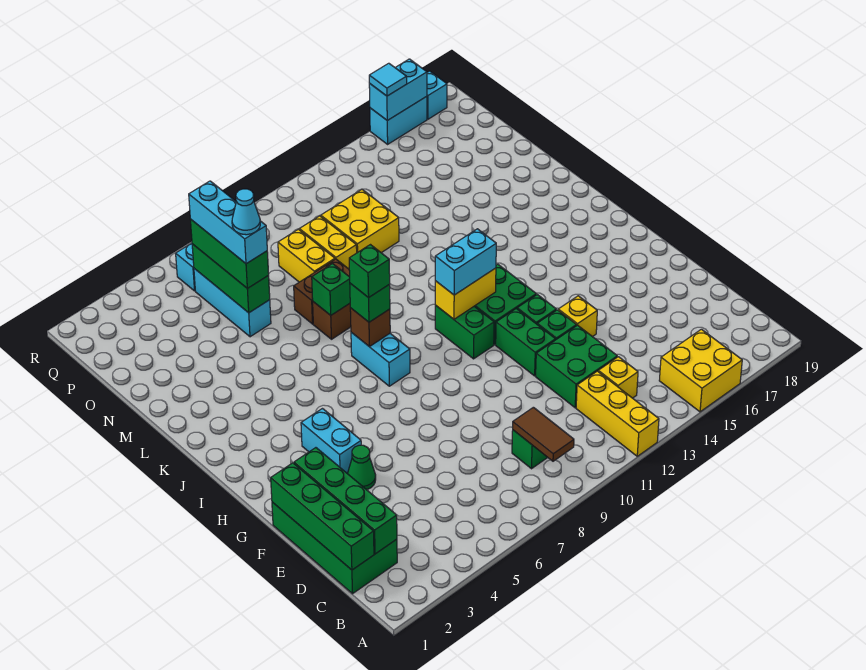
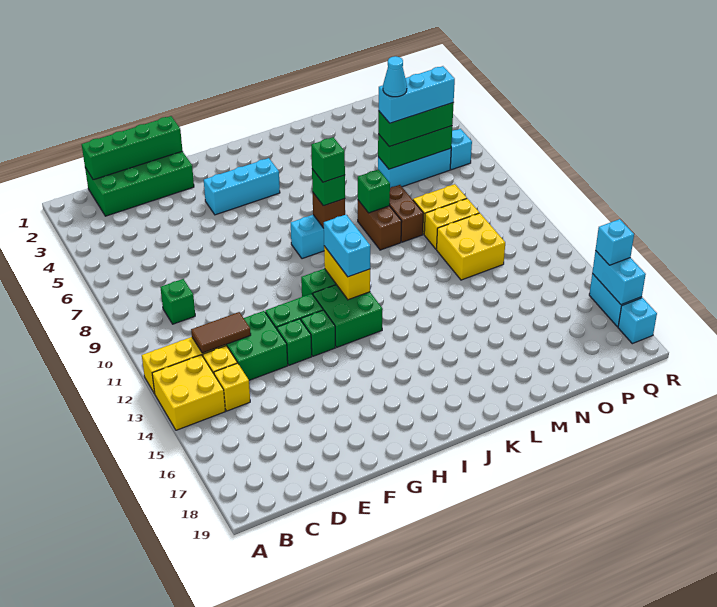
yellow brick A15:B16 level 1 -> yellow brick A13:B14 level 1
brown tile B9:C9 level 2 -> brown tile C12:D12 level 2
green brick C2:F2 level 2 -> none
green cone F4 level 1 -> none
yellow brick F14 level 1 -> yellow brick C14 level 1
cyan brick G4:H4 level 1 -> cyan brick G4:I4 level 1
cyan tile R16 level 3 -> cyan brick R16 level 3

